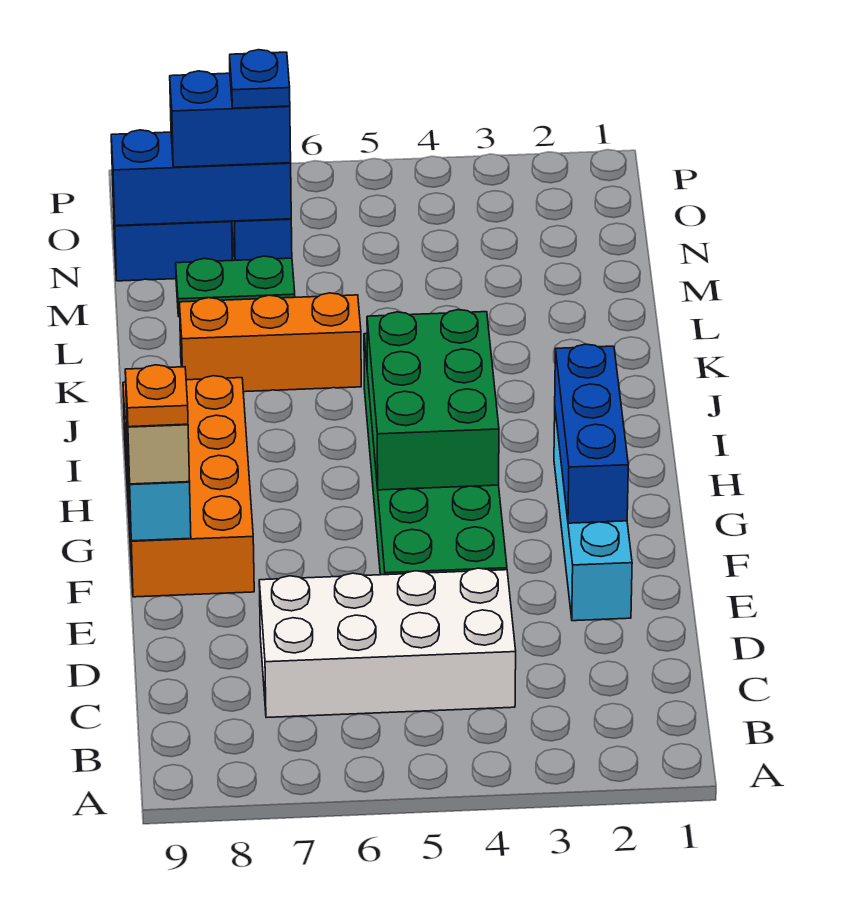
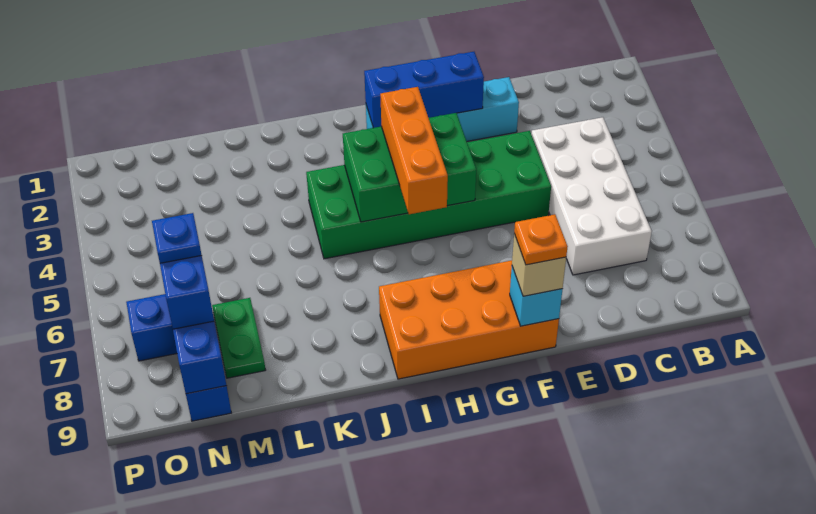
orange brick K6:K8 level 1 -> orange brick H4:H6 level 3

